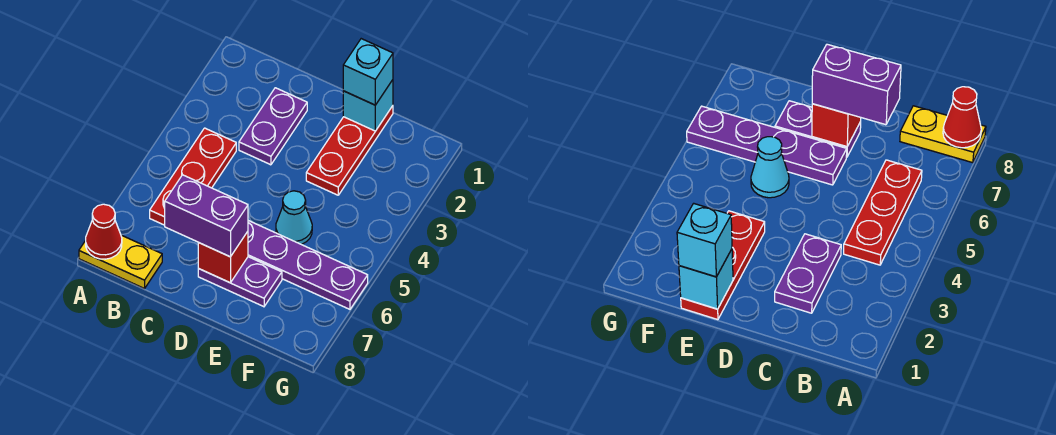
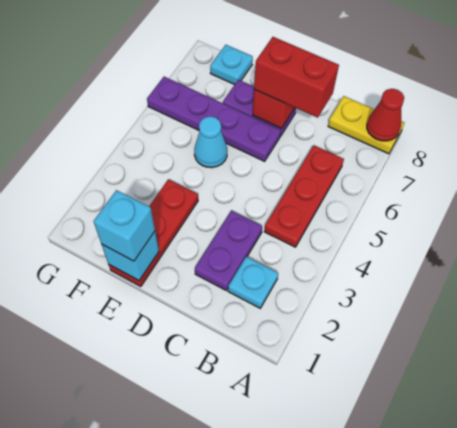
none -> cyan plate B2 level 1
purple brick C7:D7 level 3 -> red brick C7:D7 level 3
none -> cyan plate F8 level 1

